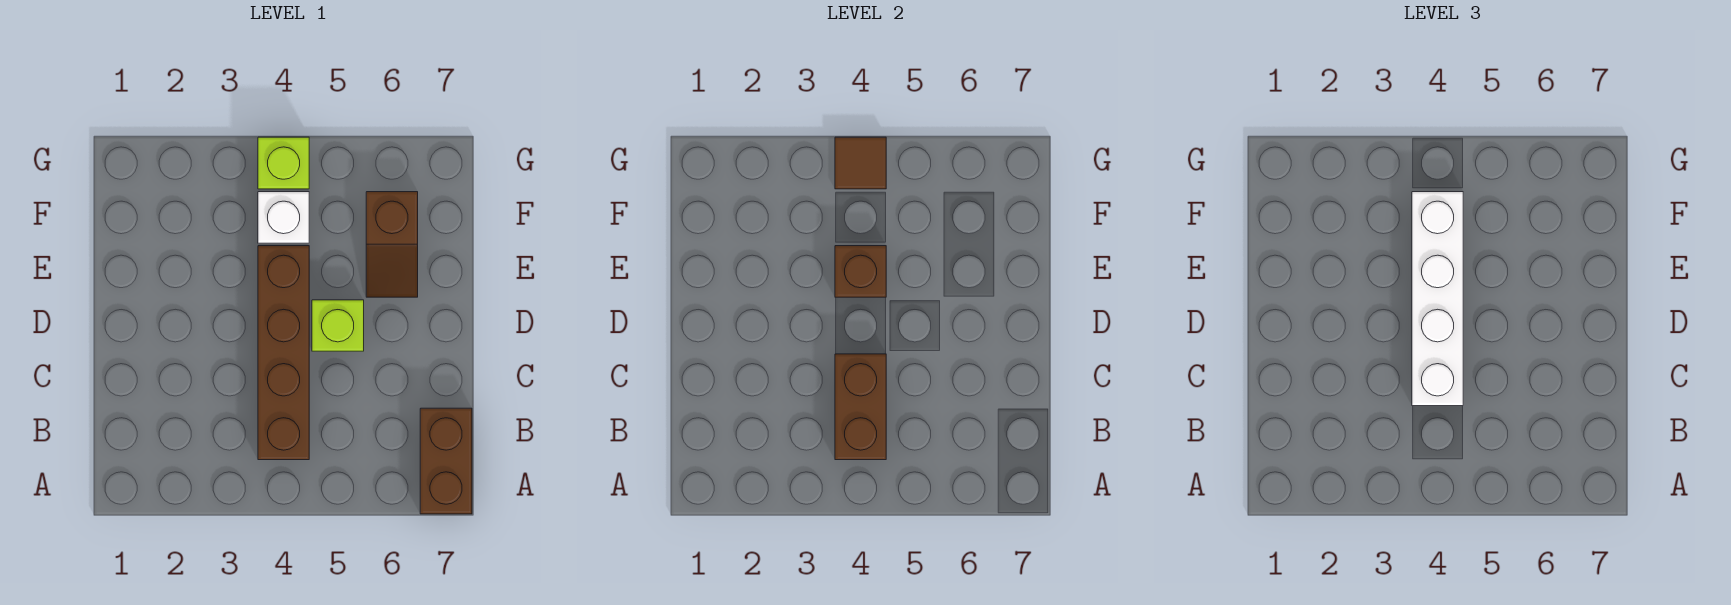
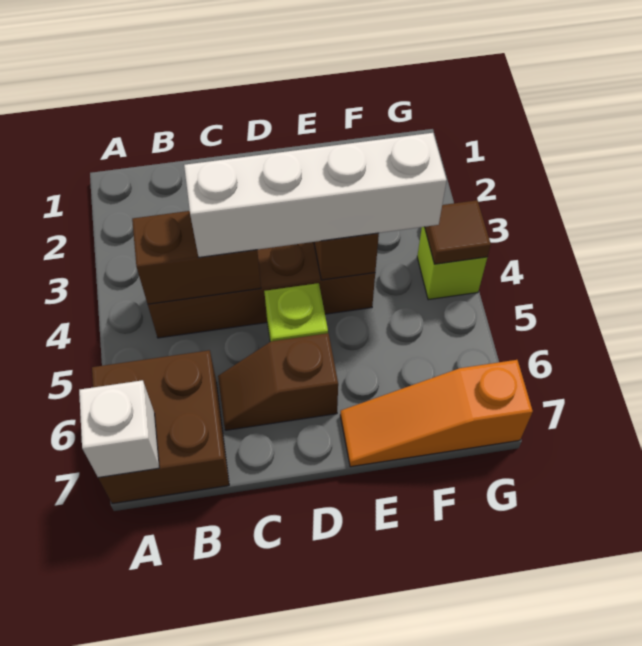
brown brick A7:B7 level 1 -> brown brick A6:B7 level 1
brown slope E6:F6 level 1 top F -> brown slope C6:D6 level 1 top D
none -> orange slope E7:G7 level 1 top G
white brick F4 level 1 -> white brick A7 level 2

